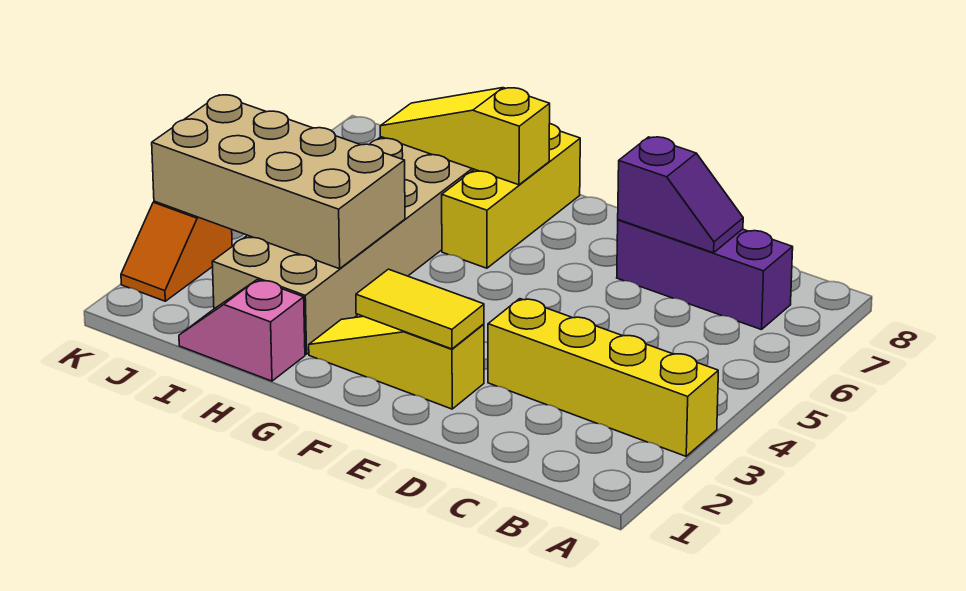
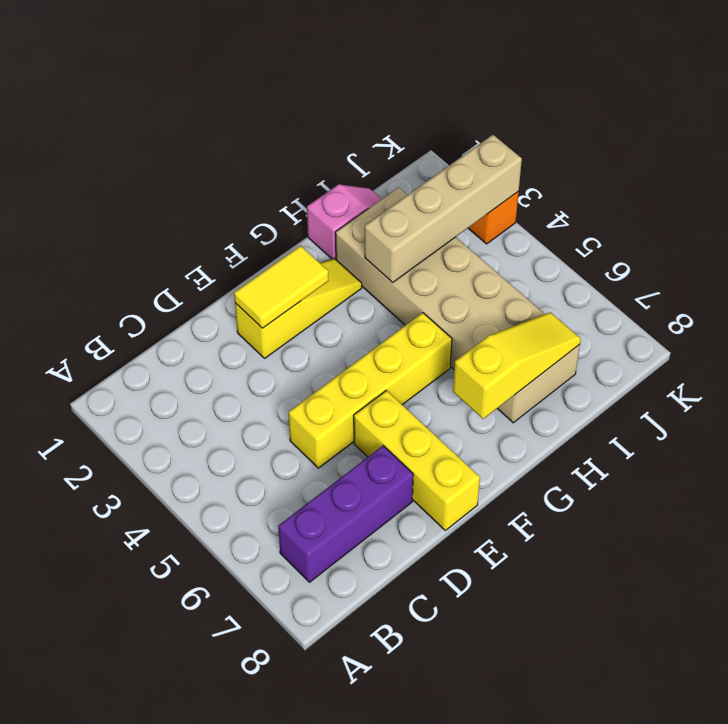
yellow brick A3:D3 level 1 -> yellow brick D5:G5 level 1
purple slope C7:D7 level 2 top D -> none
yellow brick G6:G8 level 1 -> yellow brick E6:E8 level 1
tan brick H3:K4 level 2 -> tan brick H3:K3 level 2

